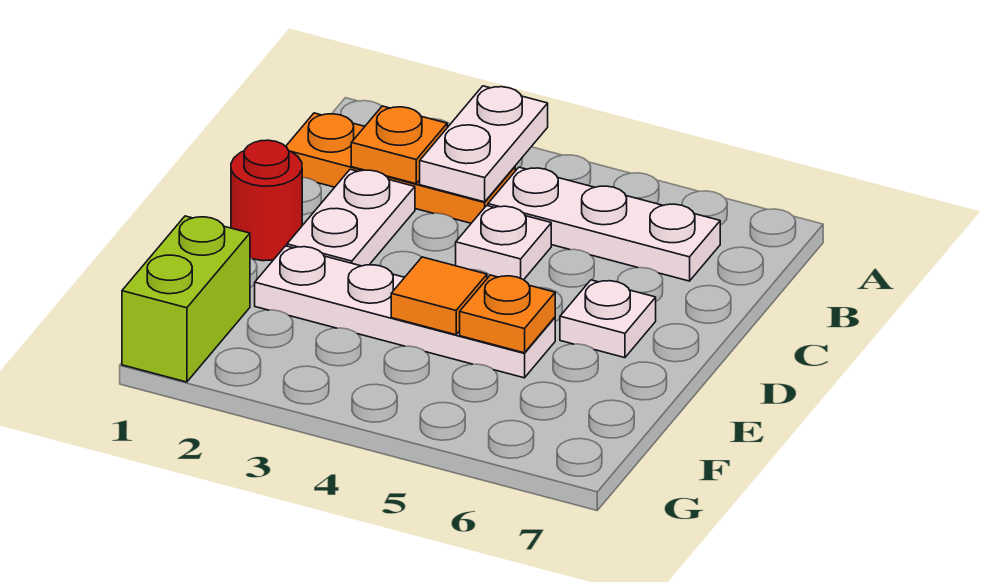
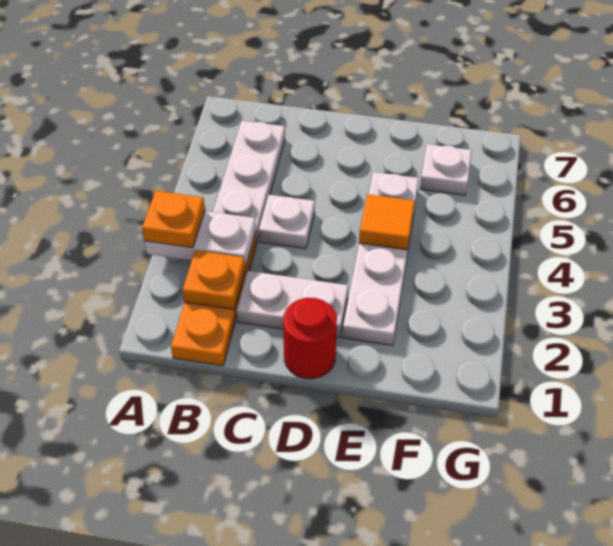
white plate D6 level 1 -> white plate F6 level 1
orange plate E5 level 2 -> orange plate A3 level 3
lime brick F1:G1 level 1 -> none

